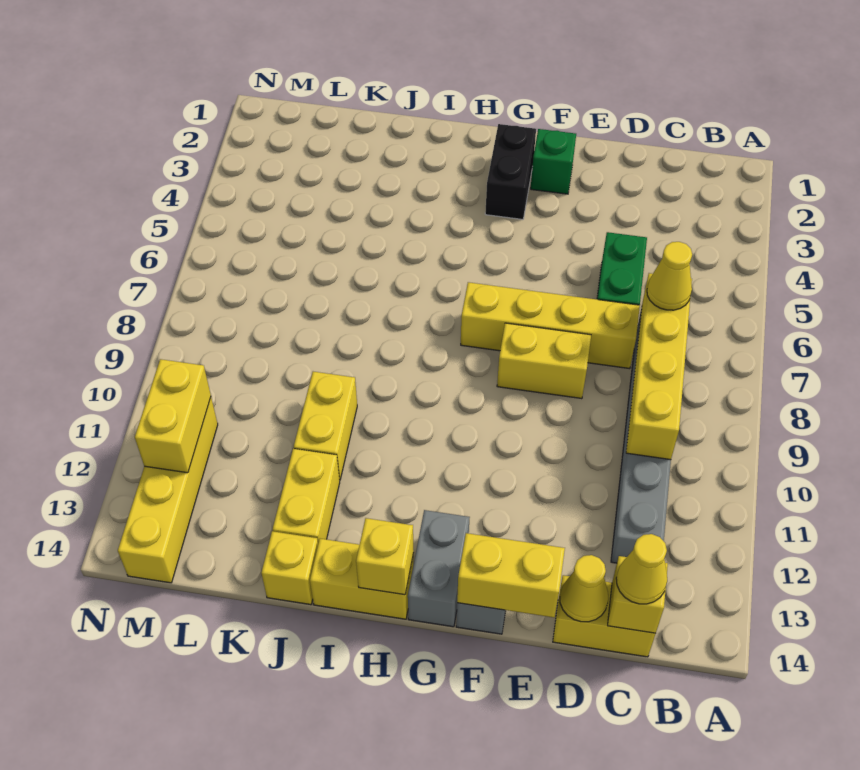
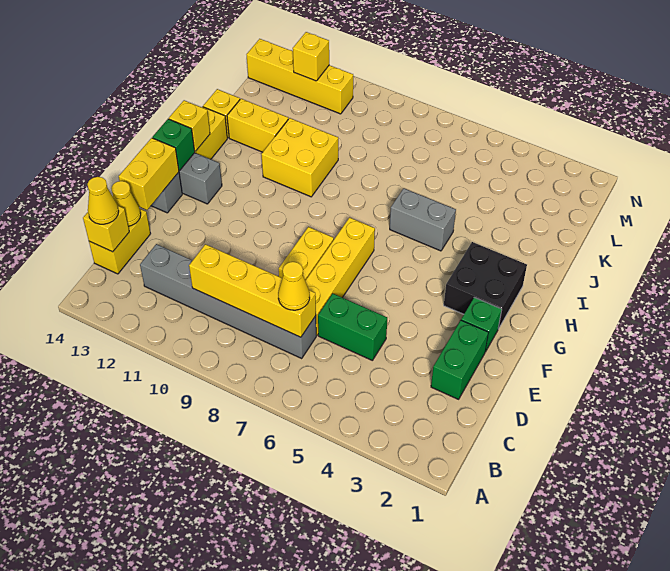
none -> green brick D2:E2 level 1
black brick G2:G3 level 1 -> black brick G2:H3 level 1
none -> green brick G14 level 2
none -> grey brick I5:I6 level 1
yellow brick J10:J11 level 1 -> yellow brick I10:J11 level 1
yellow brick M11:M12 level 2 -> yellow brick M12 level 2

